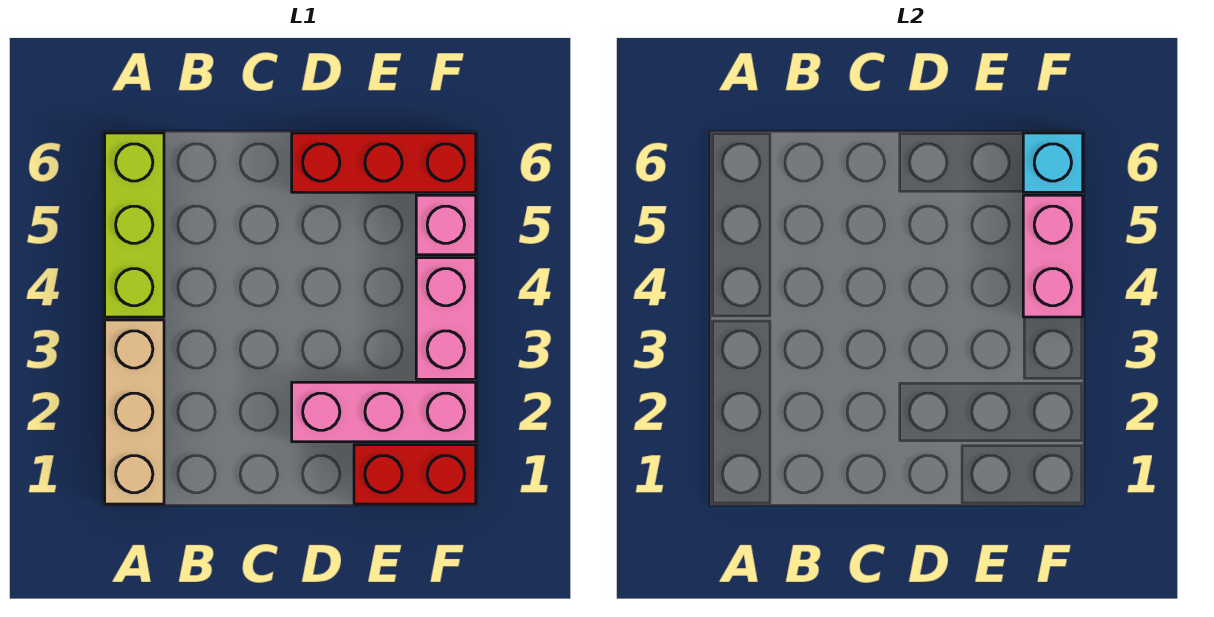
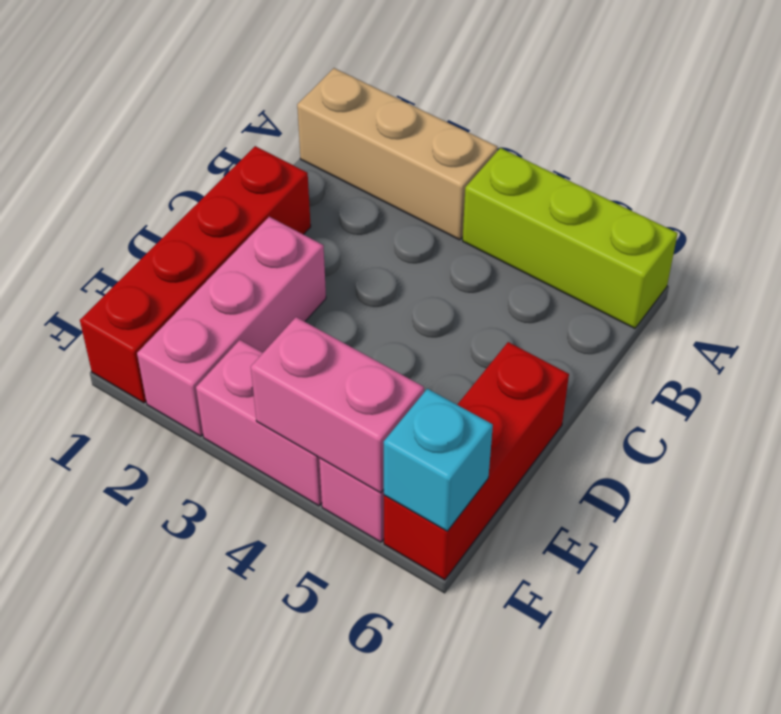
red brick E1:F1 level 1 -> red brick C1:F1 level 1

